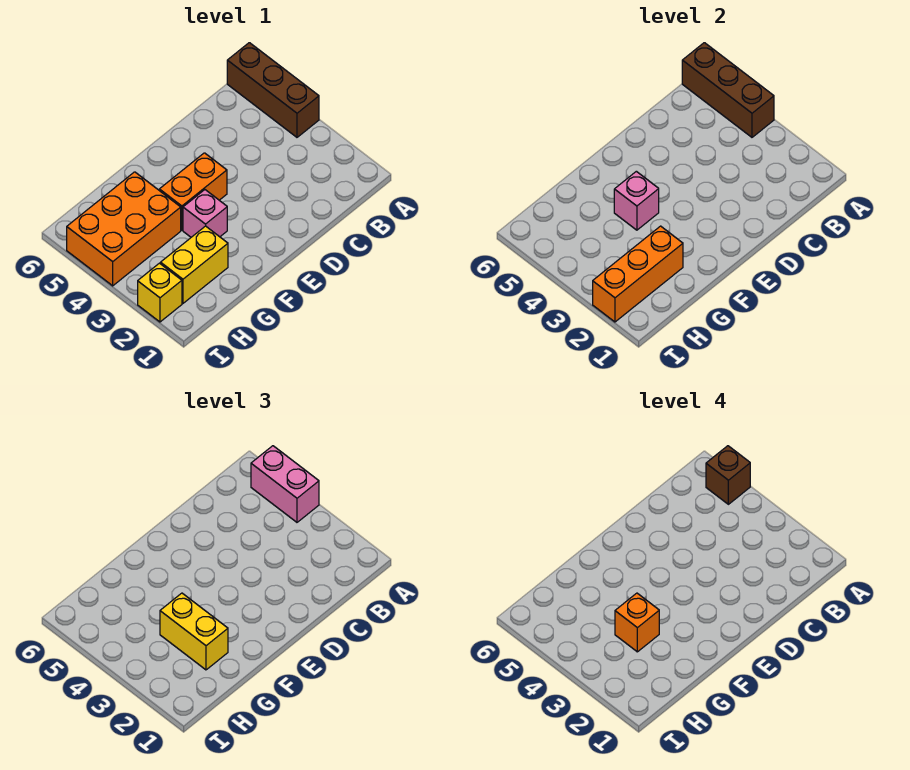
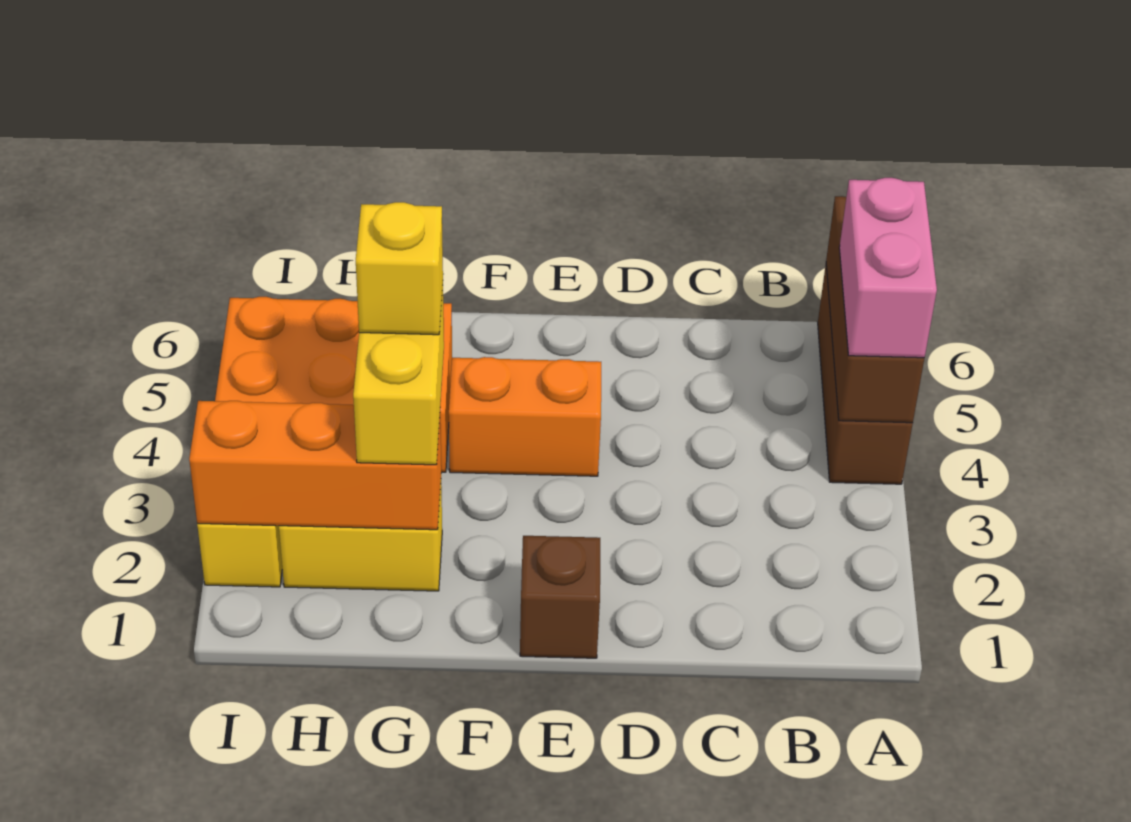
brown brick A5 level 4 -> brown brick E1 level 1
pink brick F3 level 1 -> none
pink brick F4 level 2 -> none
orange brick G3 level 4 -> yellow brick G3 level 4

